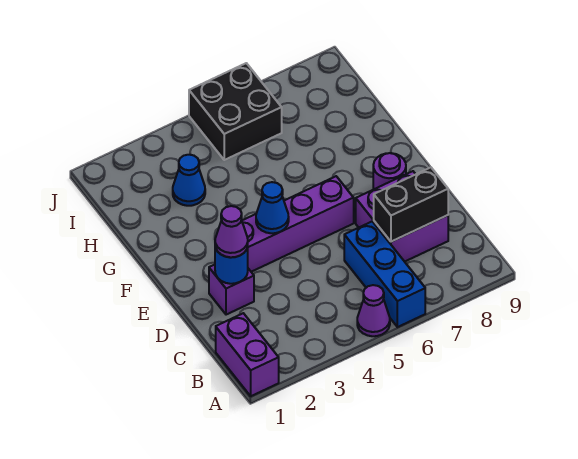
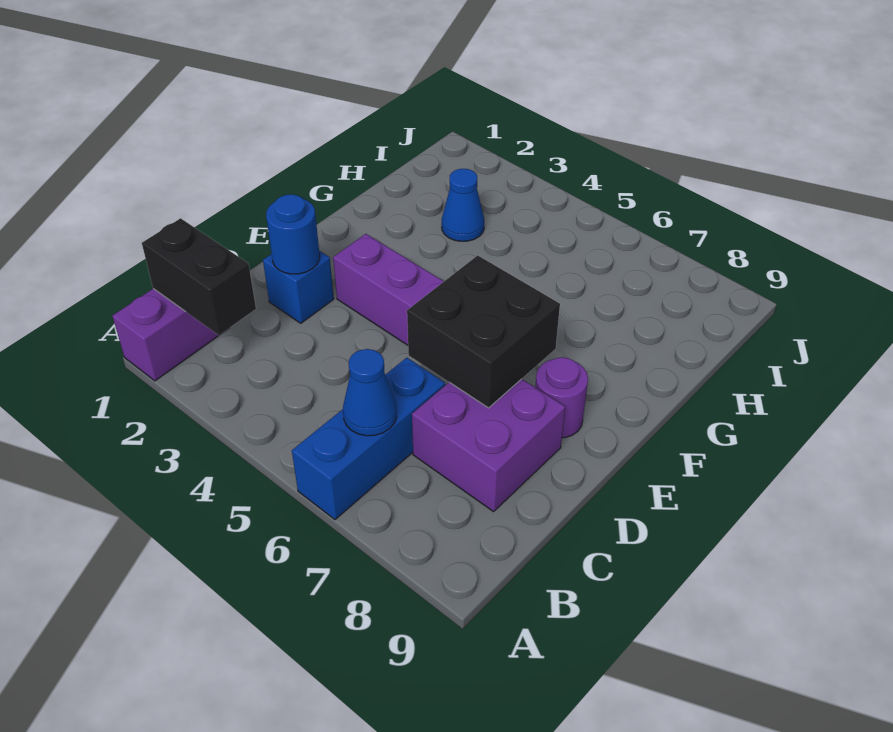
purple cone A5 level 1 -> none
black brick C7:C8 level 2 -> black brick B1:B2 level 2
purple brick D2 level 1 -> blue brick D2 level 1
purple cone D2 level 3 -> none
blue cone E4 level 2 -> blue cone B6 level 2
black brick I5:J6 level 1 -> black brick D6:E7 level 2

